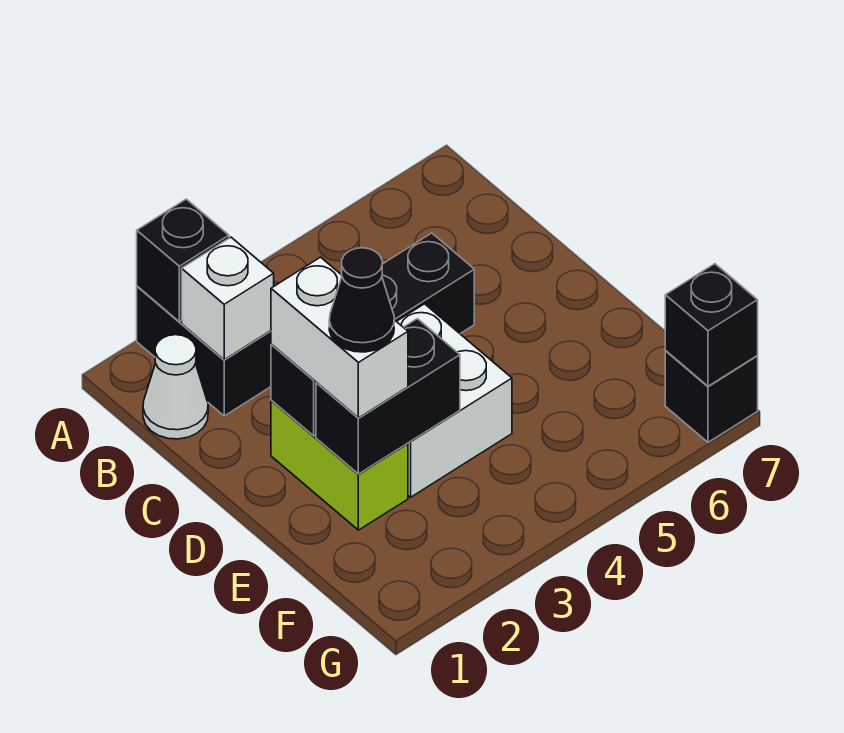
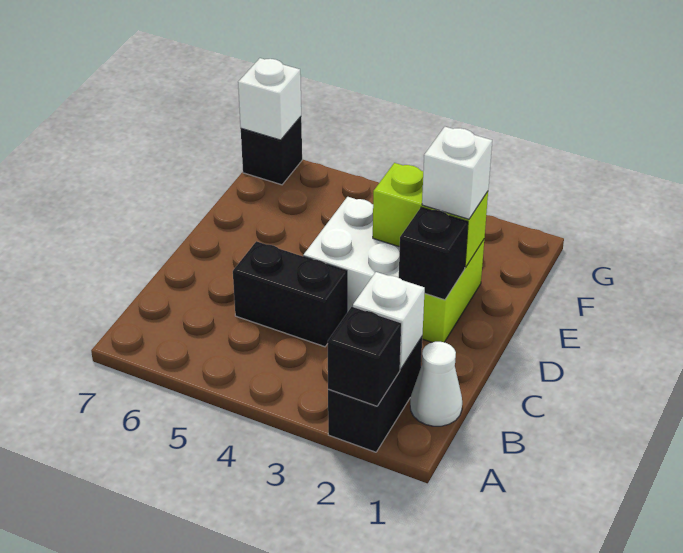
white brick D2:E2 level 3 -> white brick E2 level 3
black brick E2:E3 level 2 -> lime brick E2:E3 level 2
black cone E2 level 4 -> none
black brick G7 level 2 -> white brick G7 level 2

